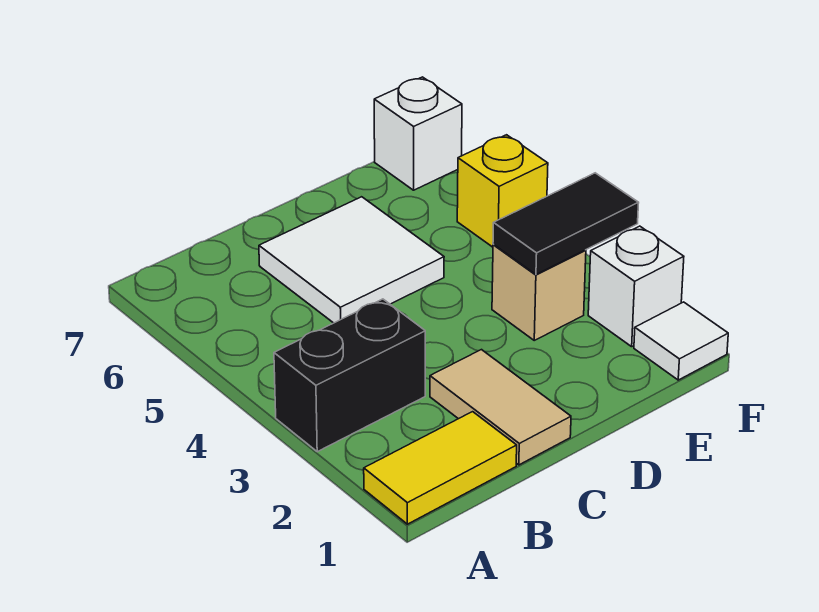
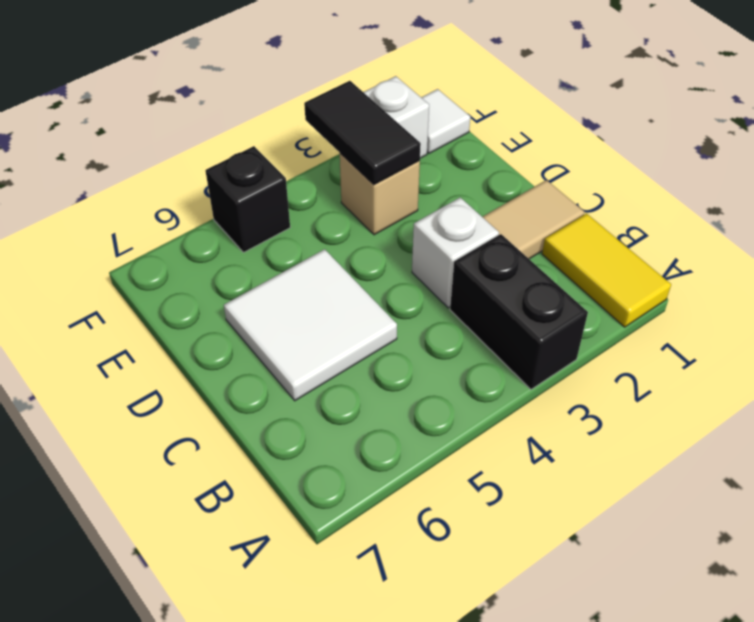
yellow brick F5 level 1 -> black brick F5 level 1
white brick F7 level 1 -> white brick C3 level 1

